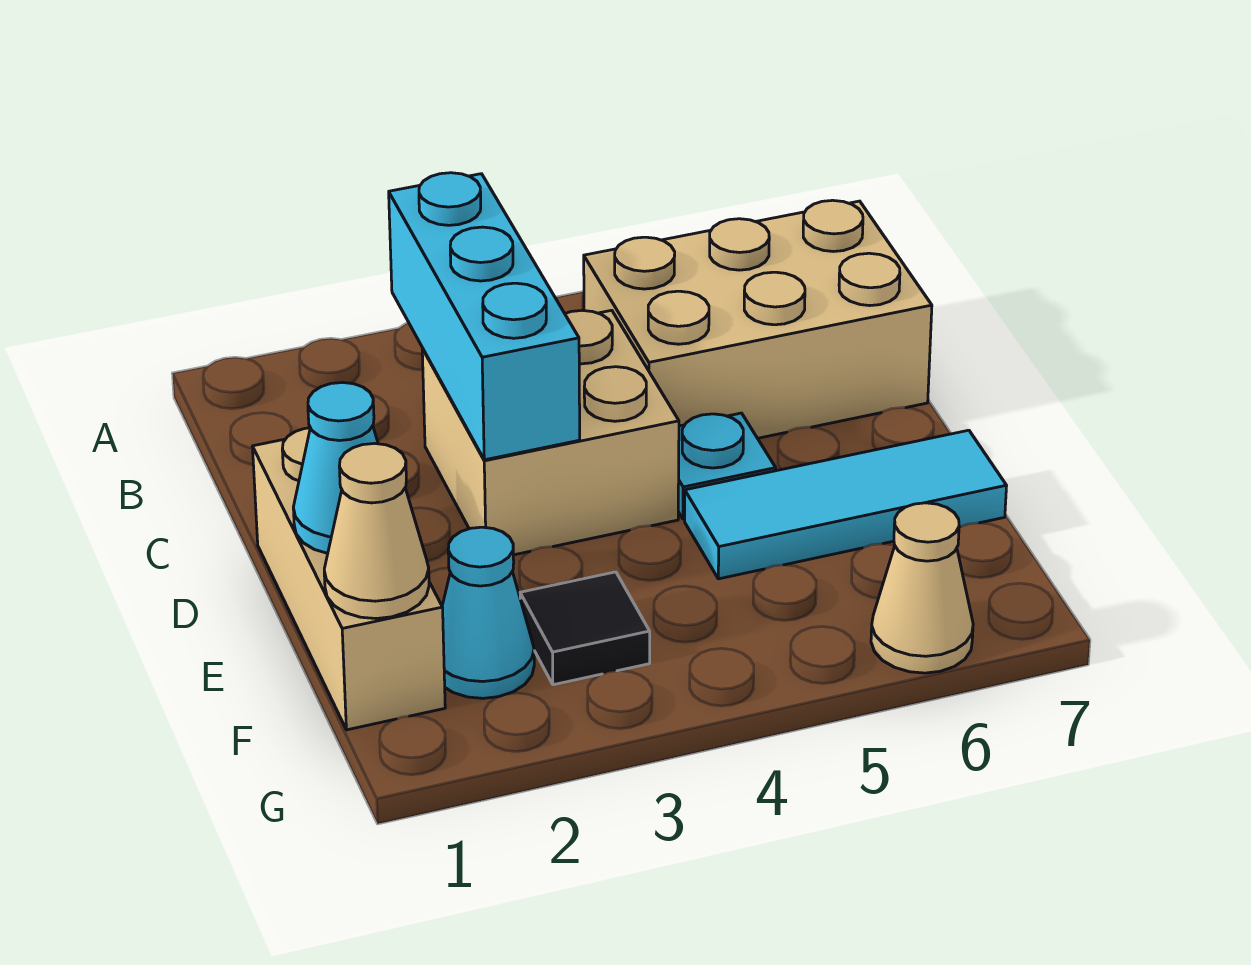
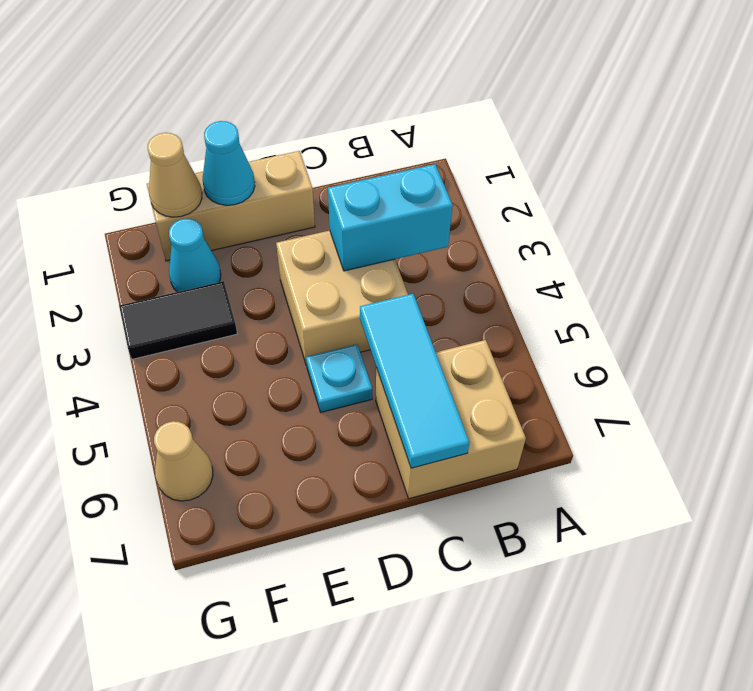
cyan brick B3:D3 level 2 -> cyan brick B3:C3 level 2
tan brick B5:C7 level 1 -> tan brick B6:C7 level 1
cyan tile E5:E7 level 1 -> cyan tile C5:C7 level 2
black tile F3 level 1 -> black tile F3:G3 level 1

